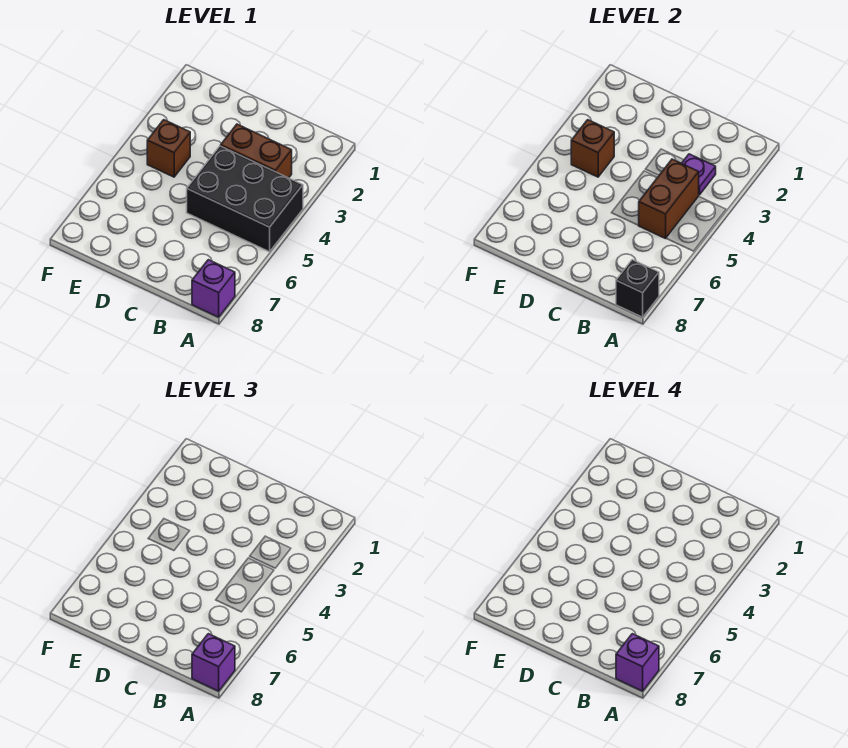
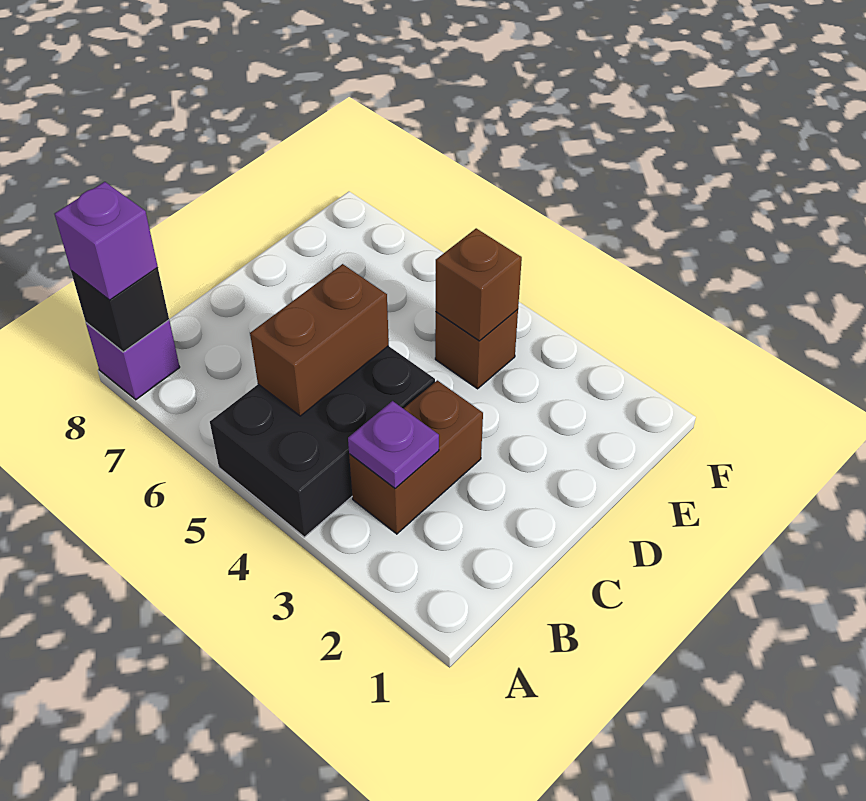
purple brick A8 level 4 -> none
brown brick B4:B5 level 2 -> brown brick B5:C5 level 2

